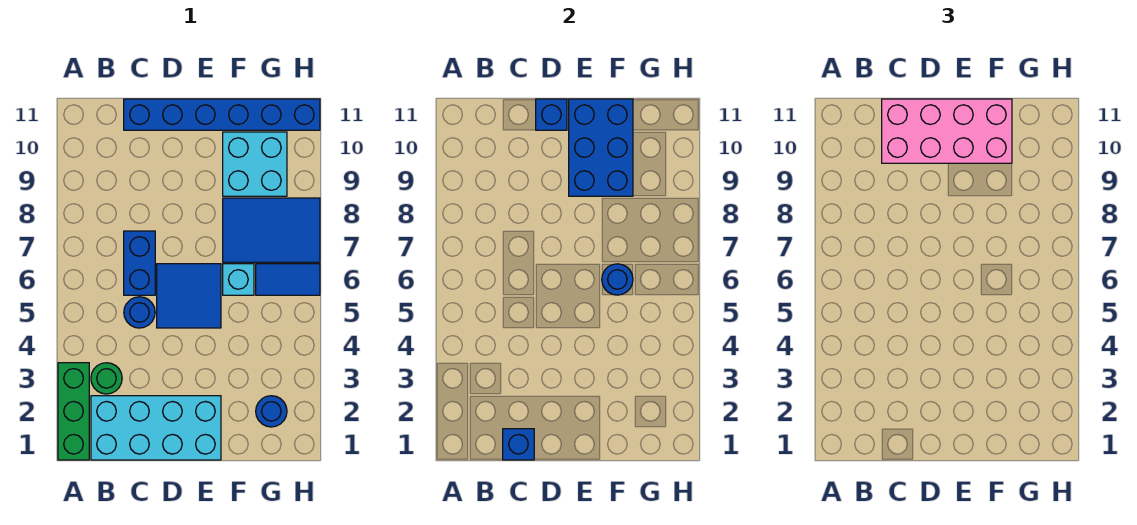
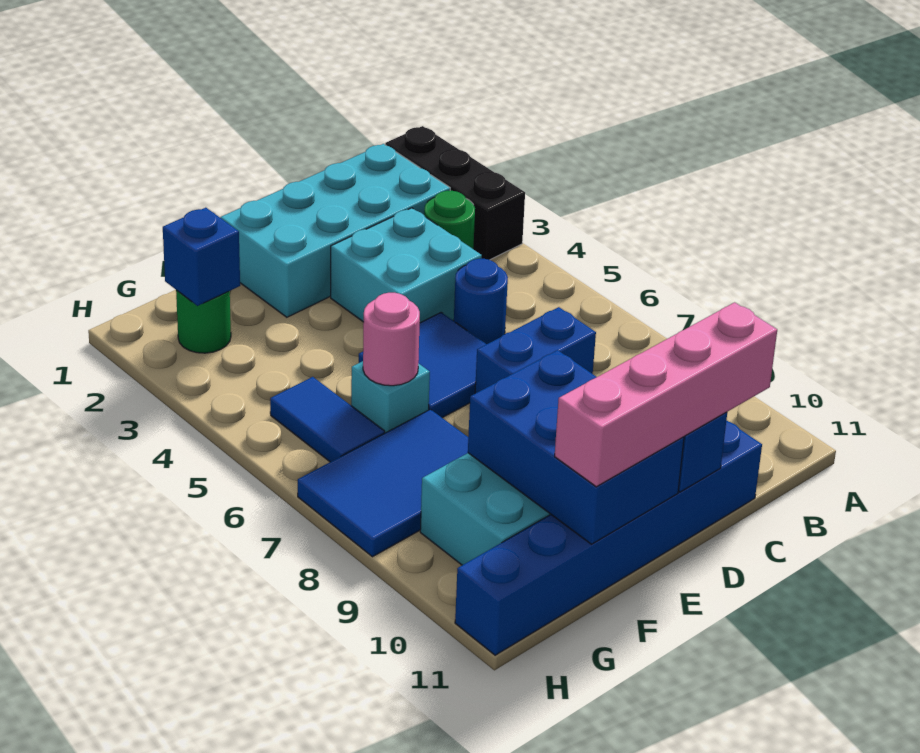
green brick A1:A3 level 1 -> black brick A1:A3 level 1
blue brick C1 level 2 -> blue brick G2 level 2
none -> cyan brick C3:D4 level 1
blue brick C6:C7 level 1 -> blue brick C7:D7 level 1
pink brick C10:F11 level 3 -> pink brick C11:F11 level 3
blue round brick F6 level 2 -> pink round brick F6 level 2
blue round brick G2 level 1 -> green round brick G2 level 1
blue tile G6:H6 level 1 -> blue tile G5:G6 level 1

